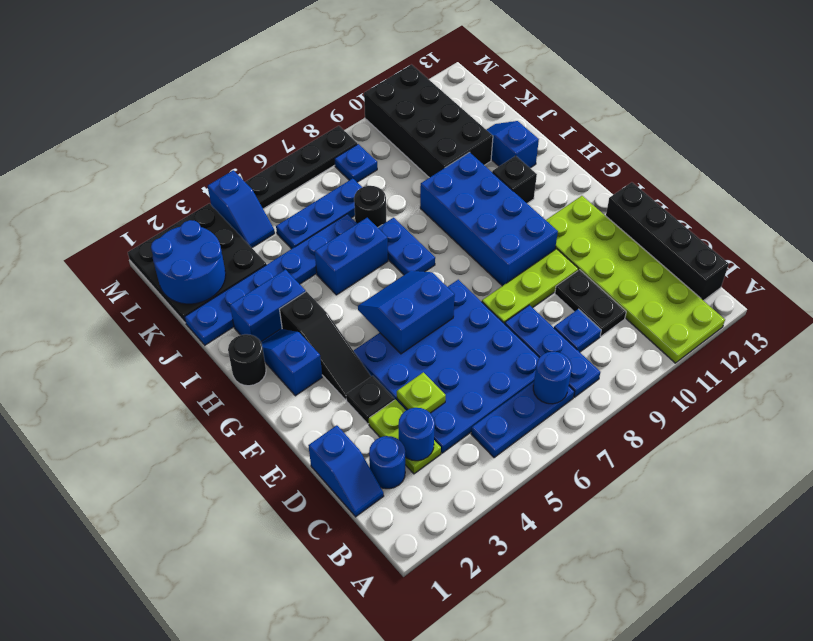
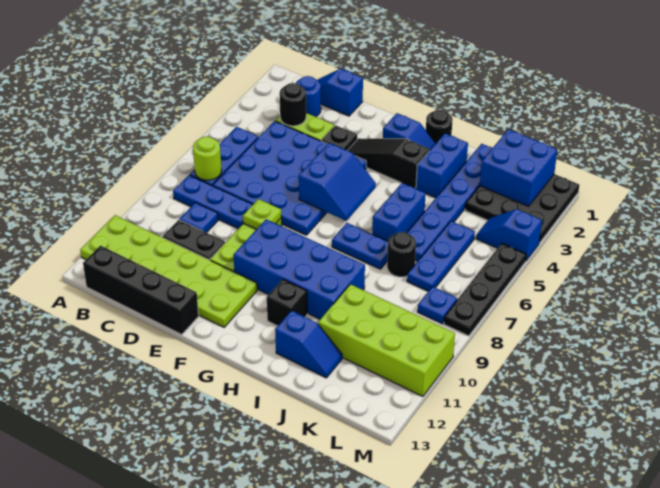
blue round brick B7 level 2 -> lime round brick B7 level 2
blue round brick C3 level 2 -> black round brick C3 level 2
lime plate D4 level 2 -> lime plate E8 level 2
black brick J10:M11 level 1 -> lime brick J10:M11 level 1
blue round brick K1:L2 level 2 -> blue brick K1:L2 level 2

